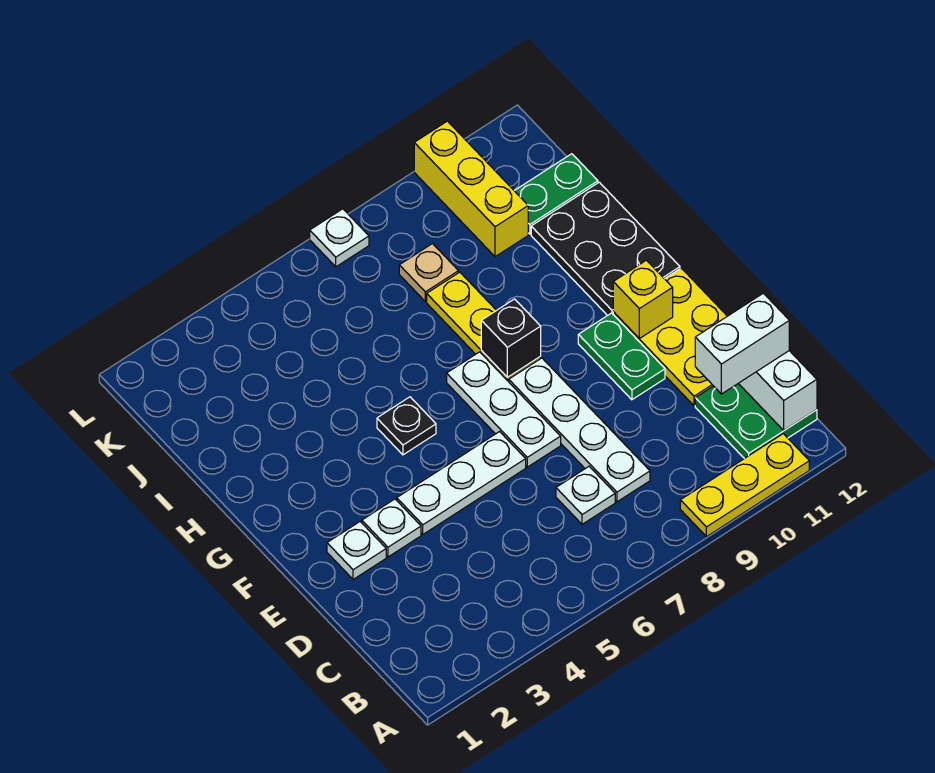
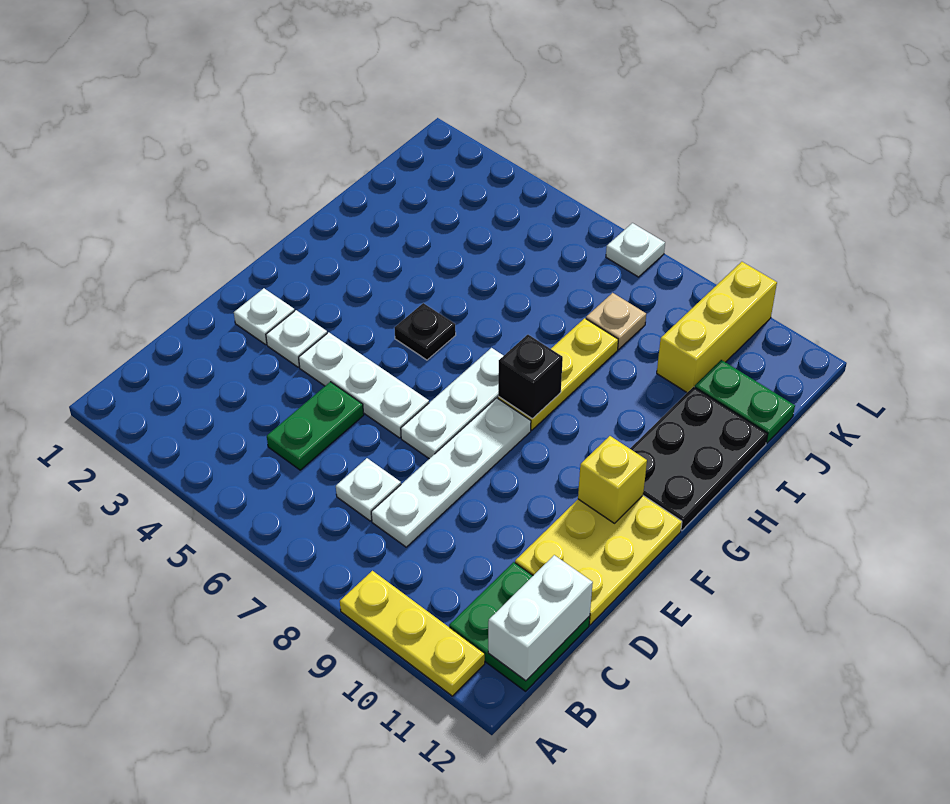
white brick C11:C12 level 3 -> none
green plate E10:F10 level 1 -> green plate C5:D5 level 1

